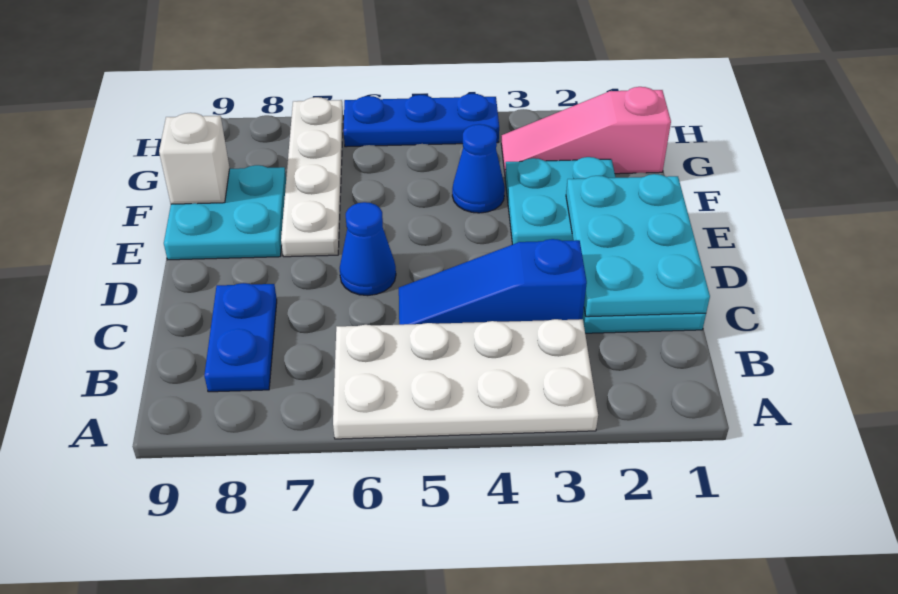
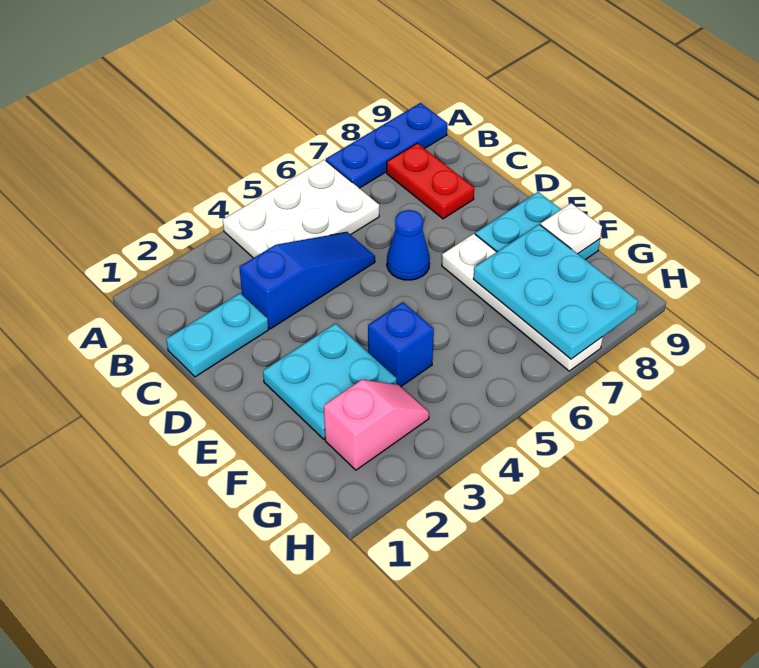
white plate A3:B6 level 1 -> white plate A4:B6 level 1
blue plate B8:C8 level 1 -> red plate B8:C8 level 1
cyan plate C1:E2 level 2 -> cyan plate F7:H8 level 2
blue cone F4 level 1 -> blue brick F4 level 1
white brick F9 level 2 -> white plate F9 level 2
pink slope G1:G3 level 1 top 1 -> pink slope G2:G3 level 1 top 2
blue plate H4:H6 level 1 -> blue plate A7:A9 level 1

